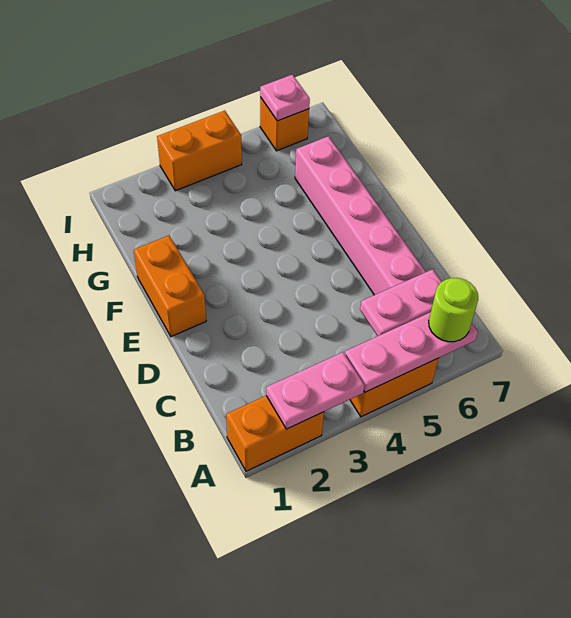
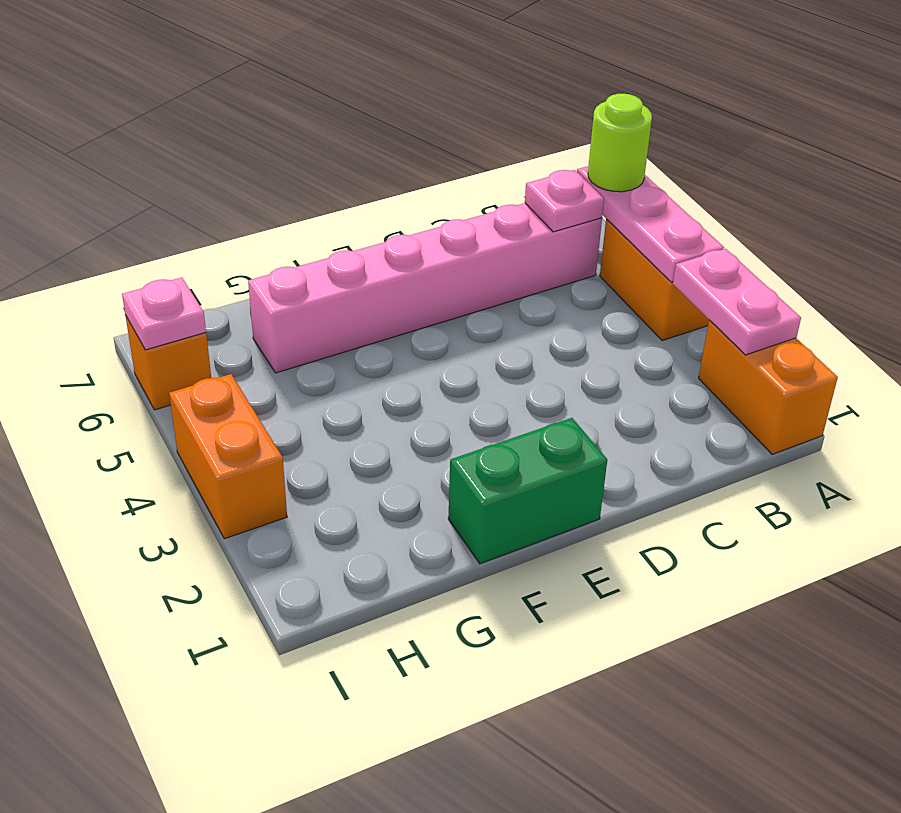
pink plate B5:B6 level 2 -> pink plate B6 level 2
orange brick E1:F1 level 1 -> green brick E1:F1 level 1

